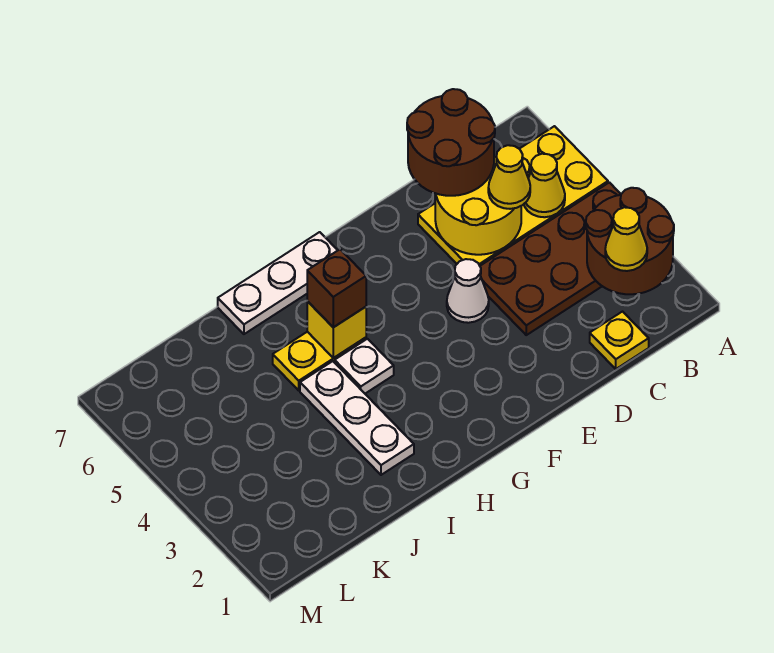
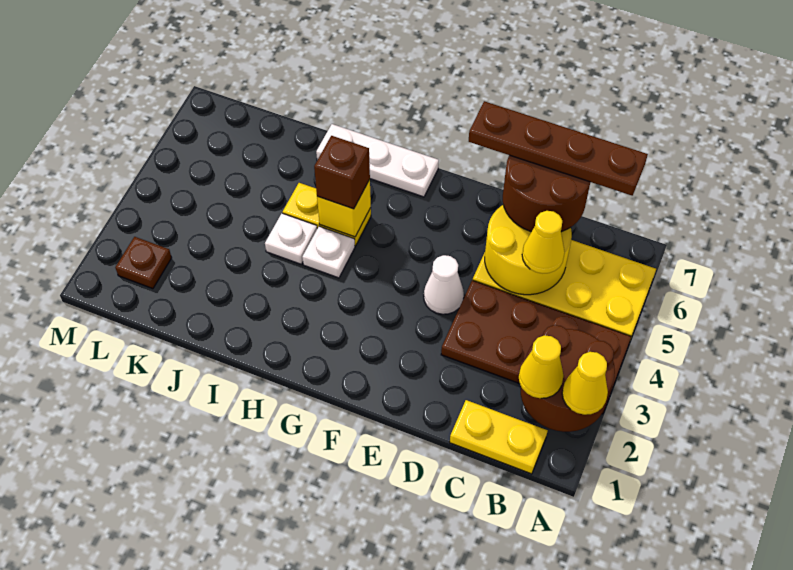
yellow cone B5 level 2 -> yellow cone A2 level 3
none -> brown plate B7:E7 level 4
yellow plate C1 level 1 -> yellow plate B1:C1 level 1
white plate I2:I4 level 1 -> white plate I4 level 1
none -> brown plate L2 level 1

